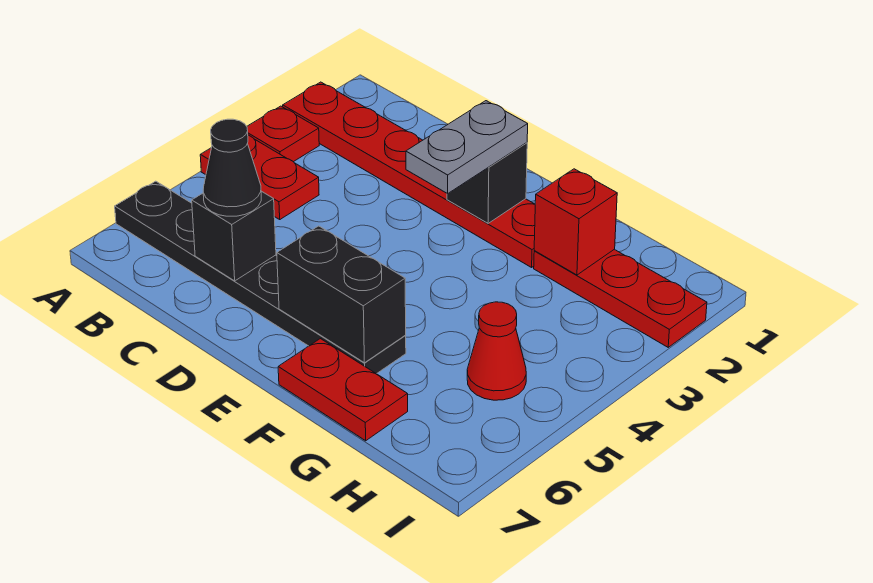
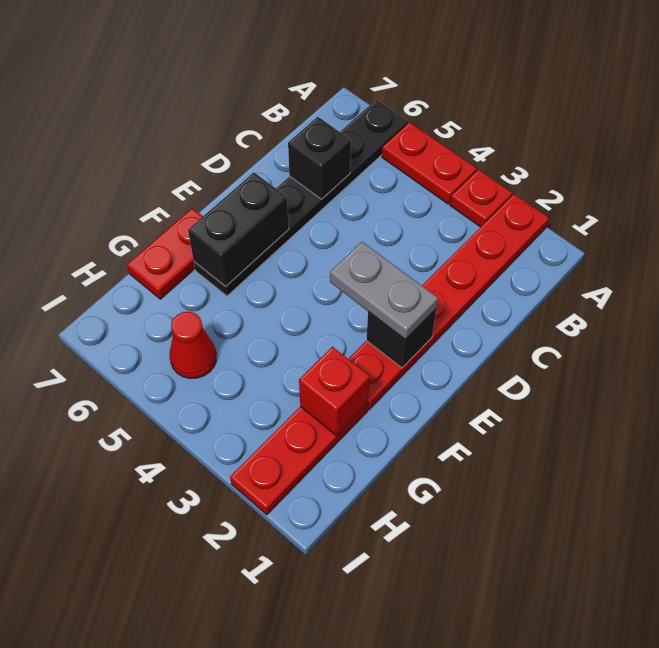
red plate A4:B4 level 1 -> red plate A4:A5 level 1
black cone C6 level 3 -> none

